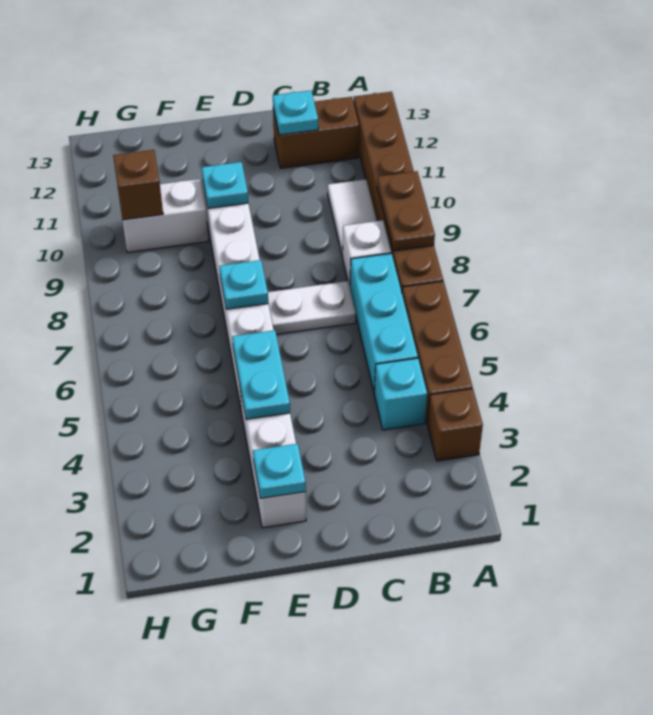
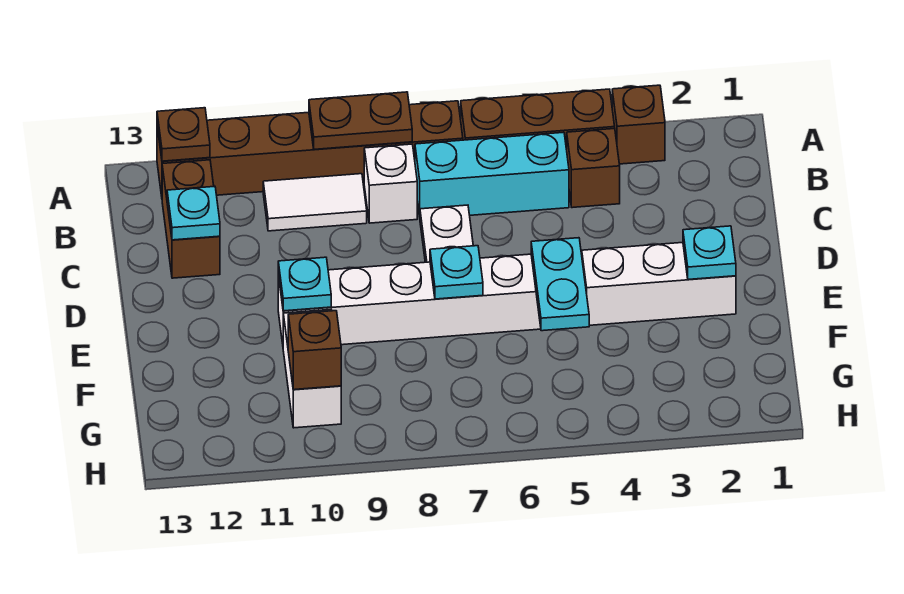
none -> brown plate A12 level 2
cyan brick B4 level 1 -> brown brick B4 level 1
cyan plate E4:E5 level 2 -> cyan plate E5:F5 level 2

